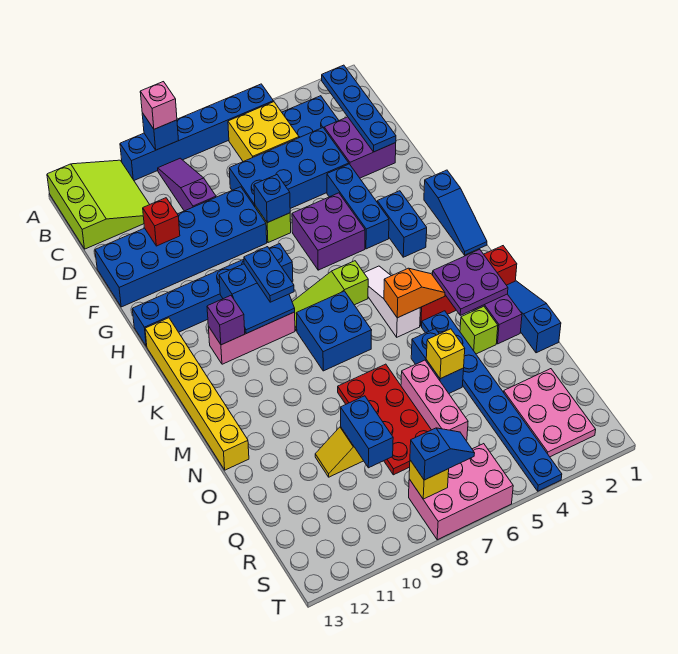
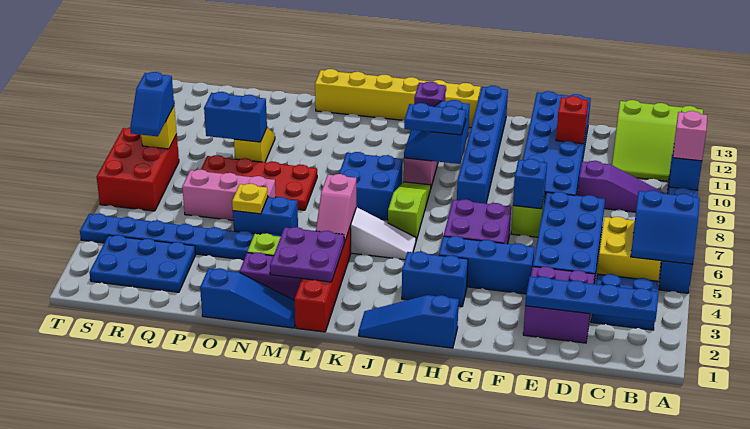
none -> blue slope A5:B6 level 2 top 6
orange slope L4:L5 level 2 top 5 -> pink slope L4:L5 level 2 top 5
yellow brick O5 level 2 -> yellow plate O5 level 2
pink plate Q2:S3 level 1 -> blue plate Q2:S3 level 1
pink brick S6:T8 level 1 -> red brick S6:T8 level 1

